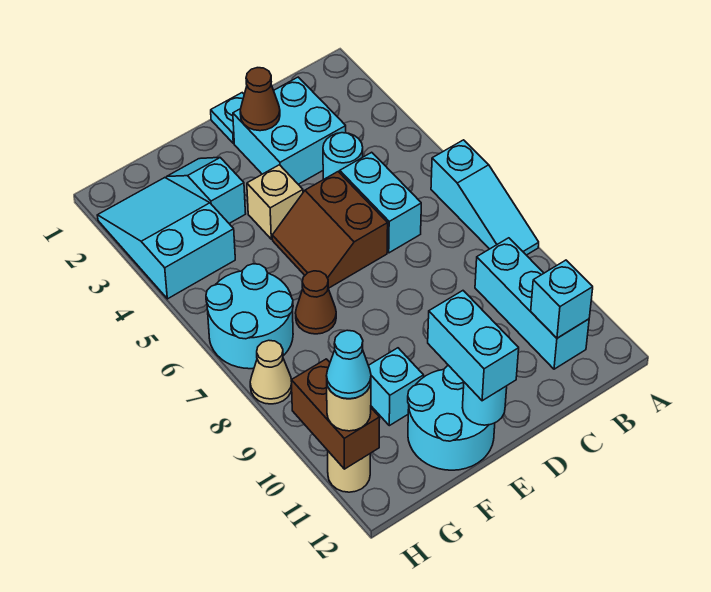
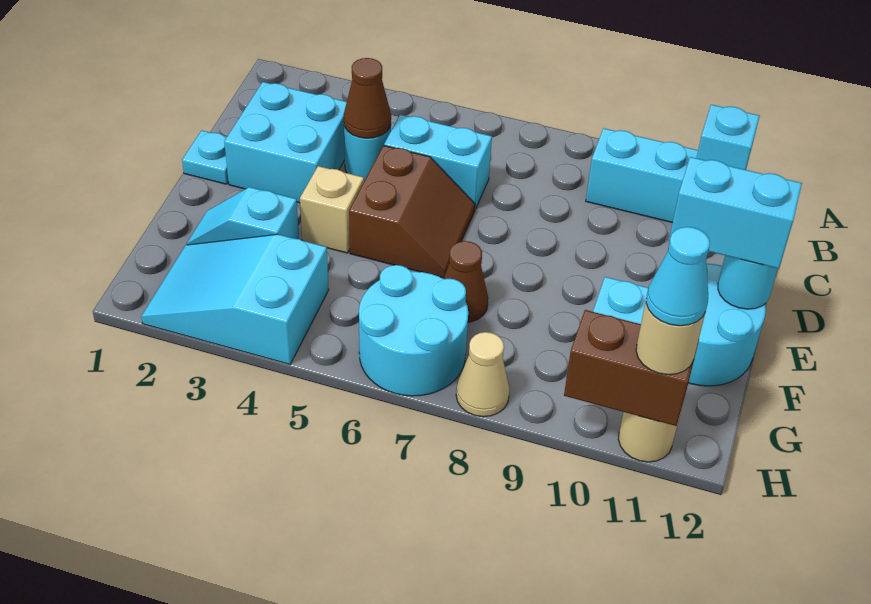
cyan slope A6:A8 level 1 top 6 -> none
brown cone D2 level 2 -> brown cone C4 level 2
brown slope D5:E6 level 1 top D -> brown slope D5:E6 level 1 top 5

